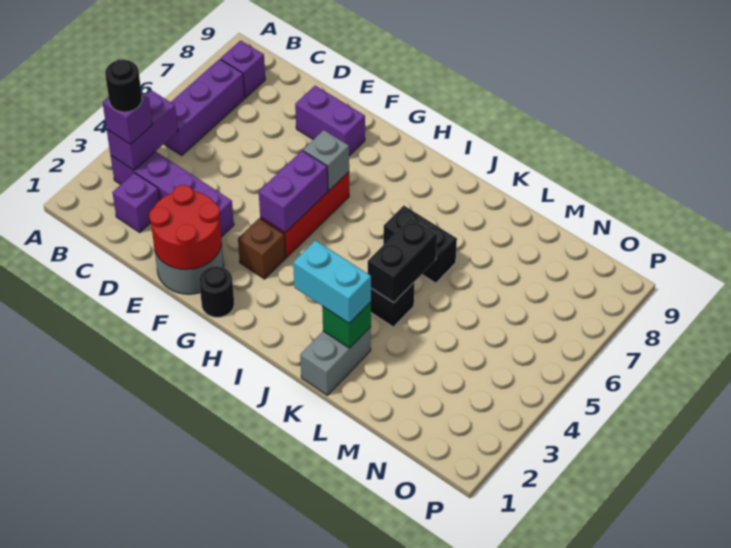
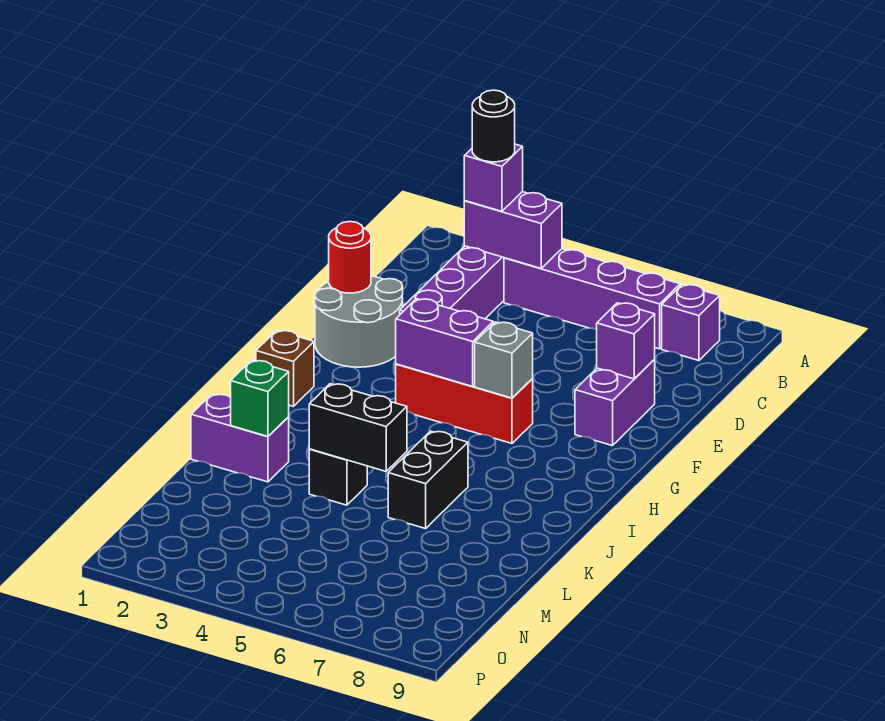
purple brick B5:B7 level 1 -> purple brick B4:B7 level 1
purple brick C2 level 1 -> purple brick E8 level 2
red round brick E1:F2 level 2 -> red round brick E1 level 2
black round brick G1 level 1 -> none
brown brick G3 level 1 -> brown brick H1 level 1
cyan brick J2:K2 level 3 -> none
grey brick K1:K2 level 1 -> purple brick K1:K2 level 1

